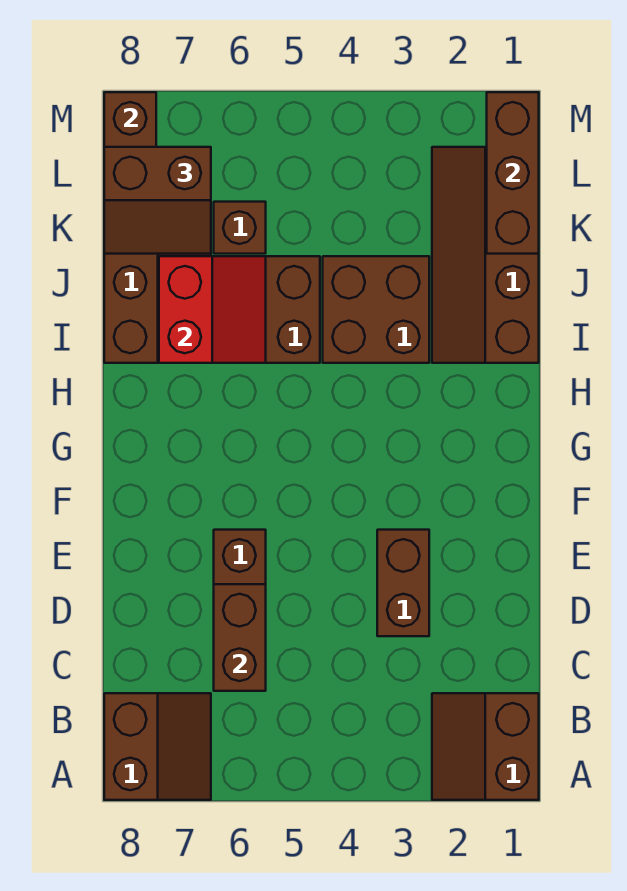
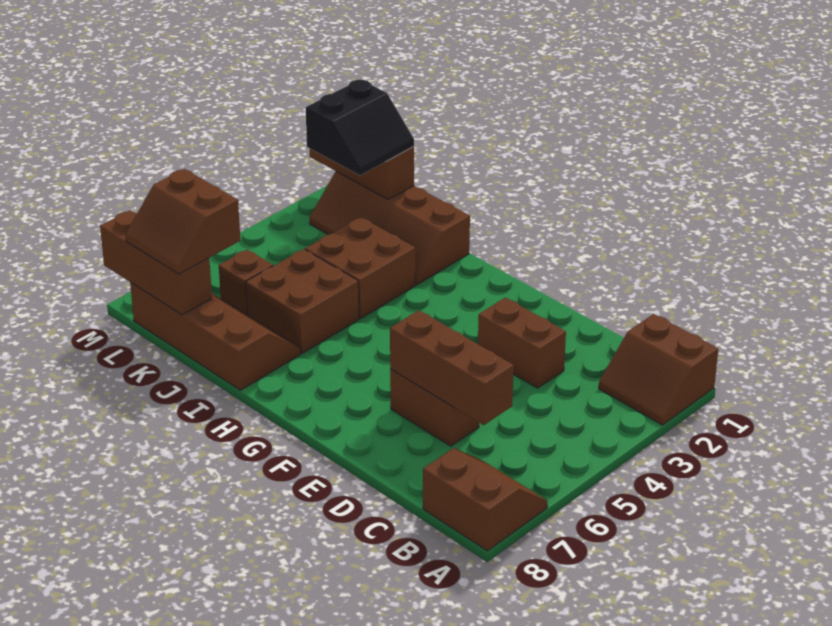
brown brick C6:D6 level 2 -> brown brick C6:E6 level 2
red slope I6:J7 level 2 top 7 -> none
none -> black slope K1:L2 level 3 top L
brown slope K7:L8 level 3 top L -> brown slope K7:L8 level 3 top 7

